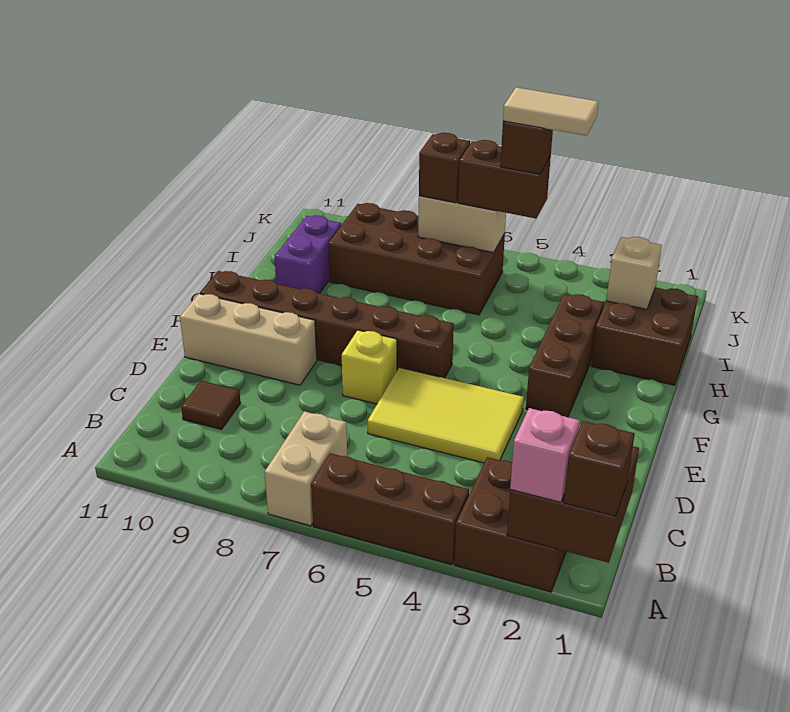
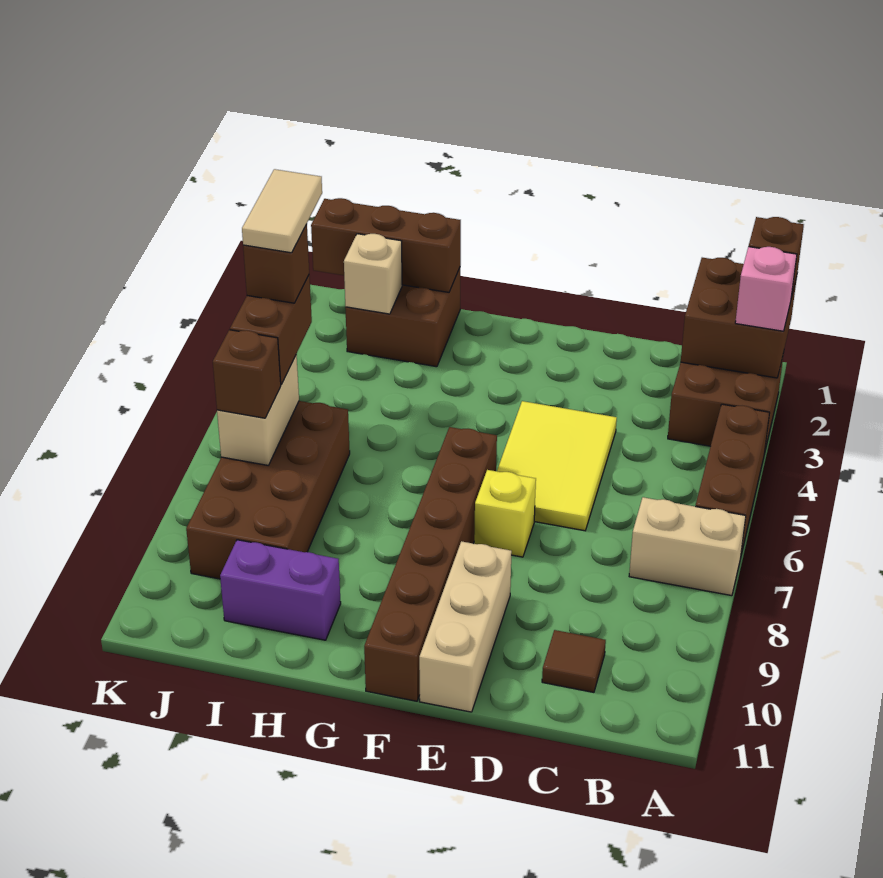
brown brick F3:H3 level 1 -> brown brick H1:J1 level 2

